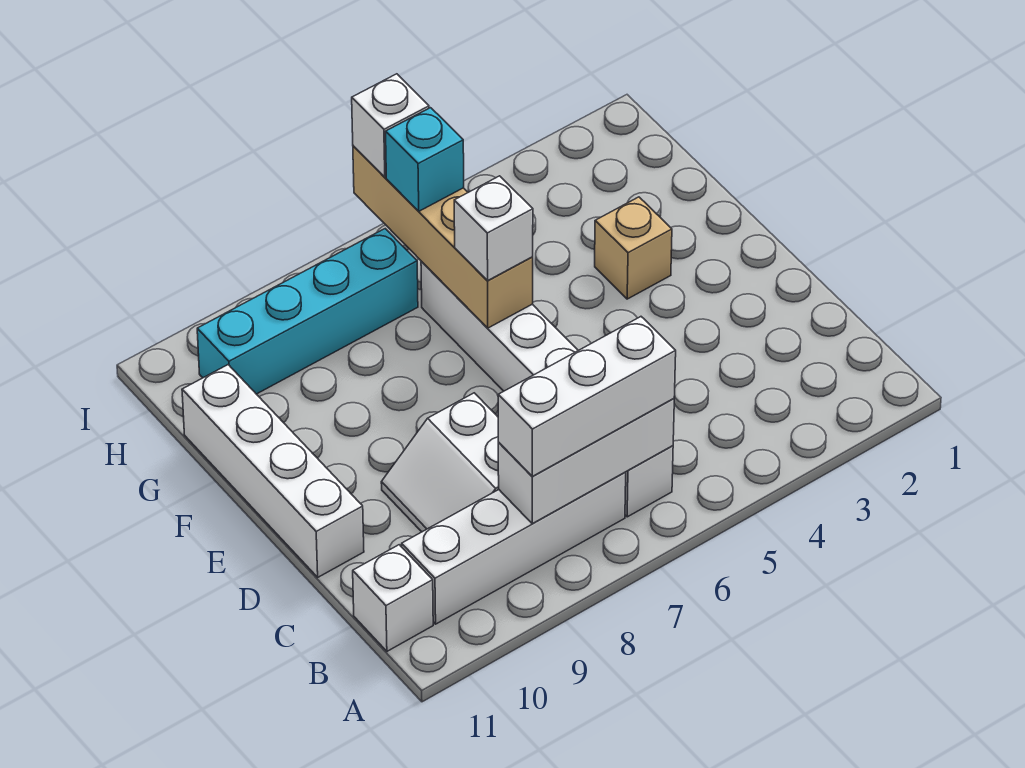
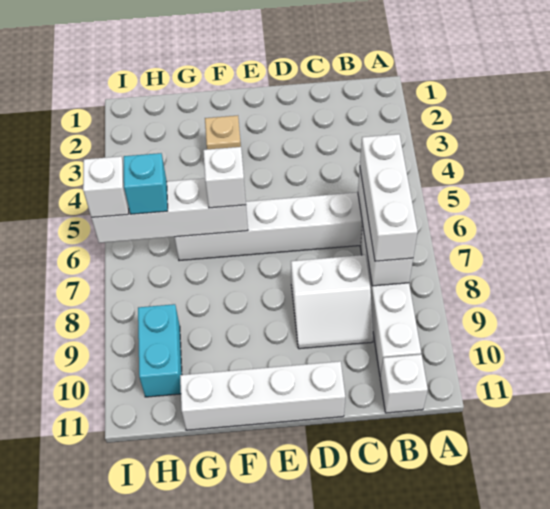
tan brick F6:I6 level 2 -> white brick F6:I6 level 2
cyan brick H7:H10 level 1 -> cyan brick H9:H10 level 1

